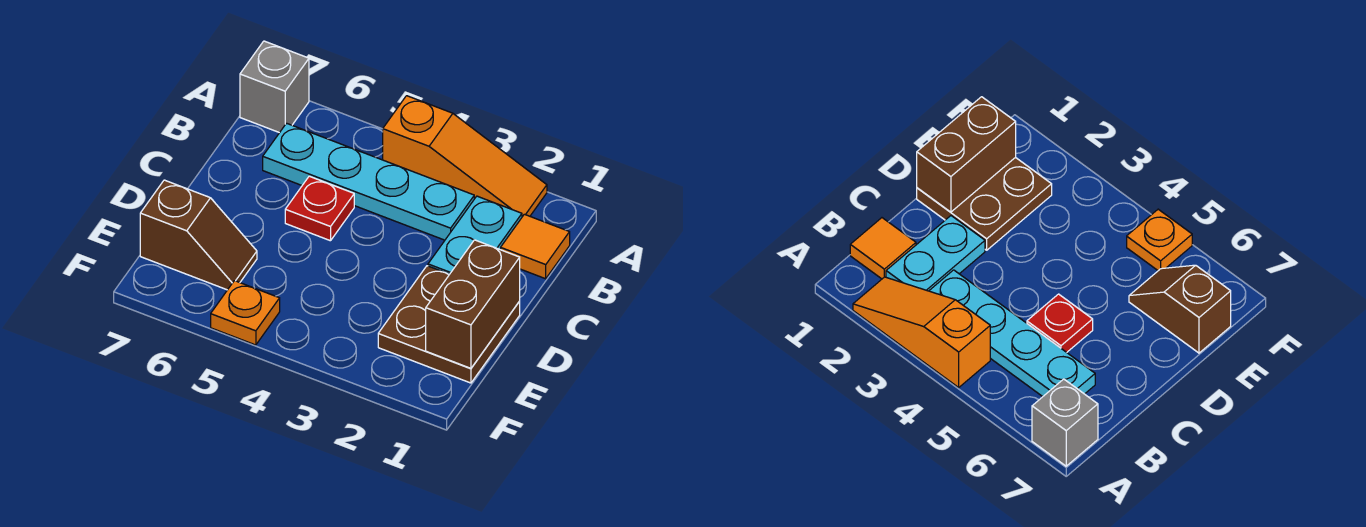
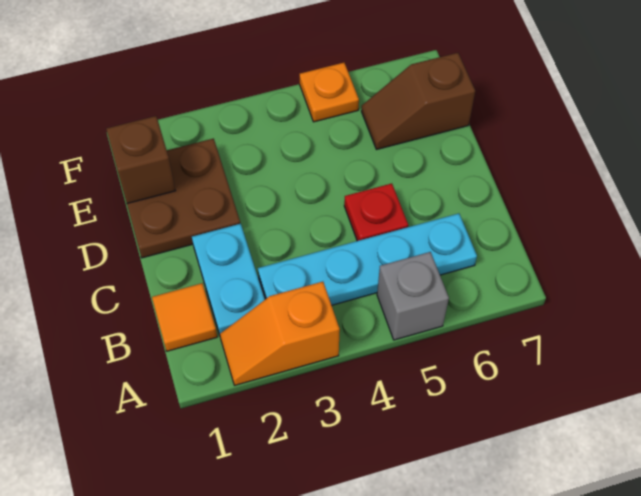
orange slope A2:A4 level 1 top 4 -> orange slope A2:A3 level 1 top 3
grey brick A7 level 1 -> grey brick A5 level 1
brown brick D1:E1 level 2 -> brown brick E1 level 2

